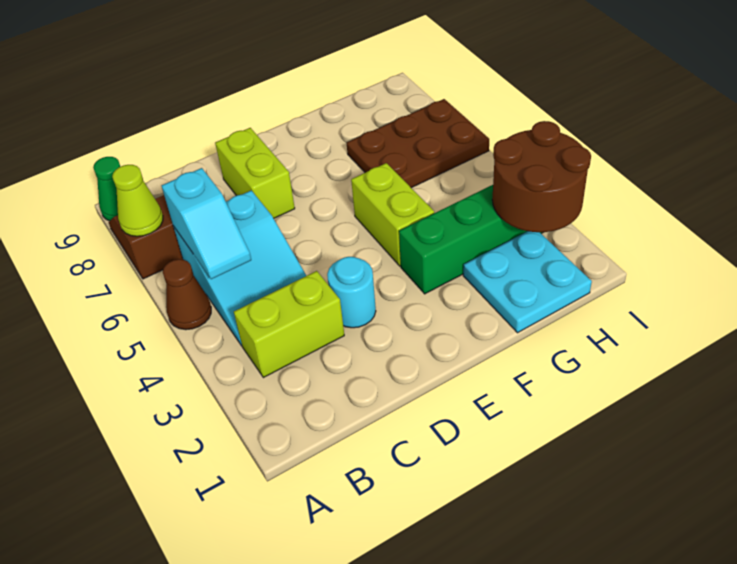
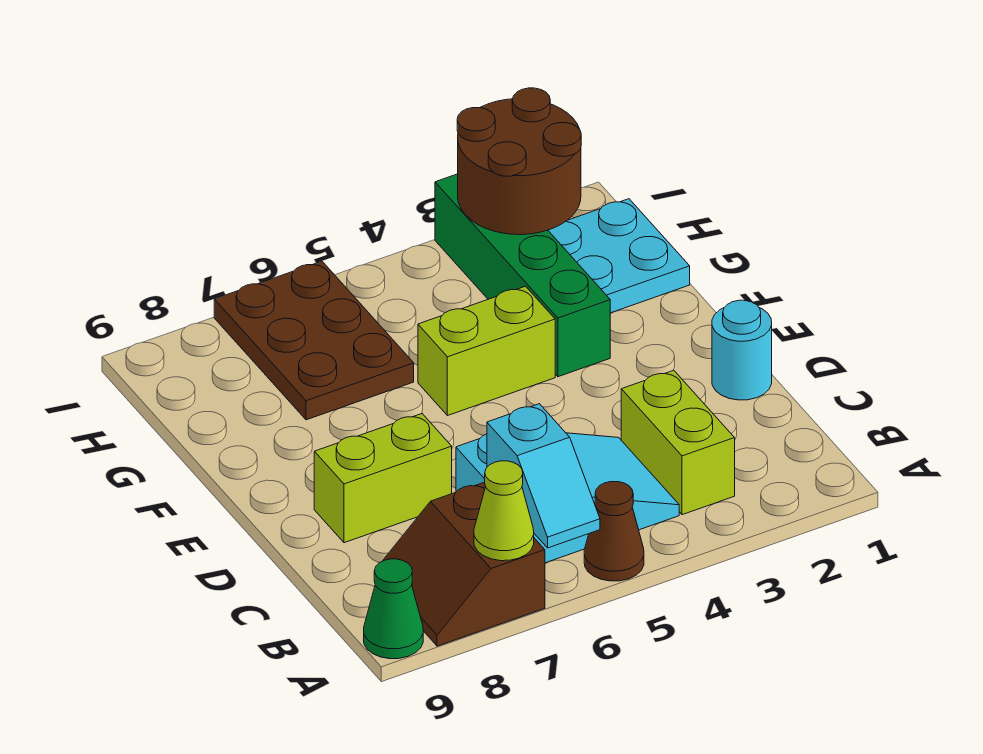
cyan slope B5:B6 level 2 top 6 -> cyan slope A6:B6 level 2 top B
cyan round brick D3 level 1 -> cyan round brick D1 level 1

